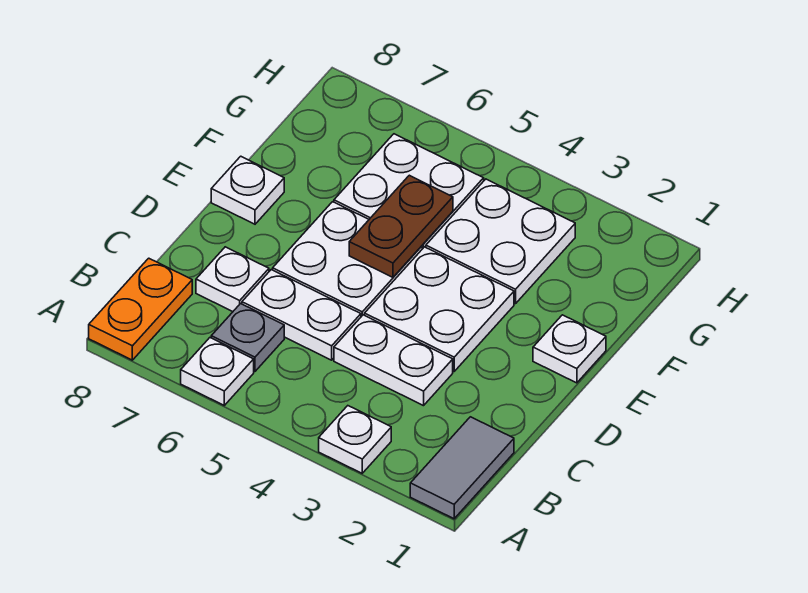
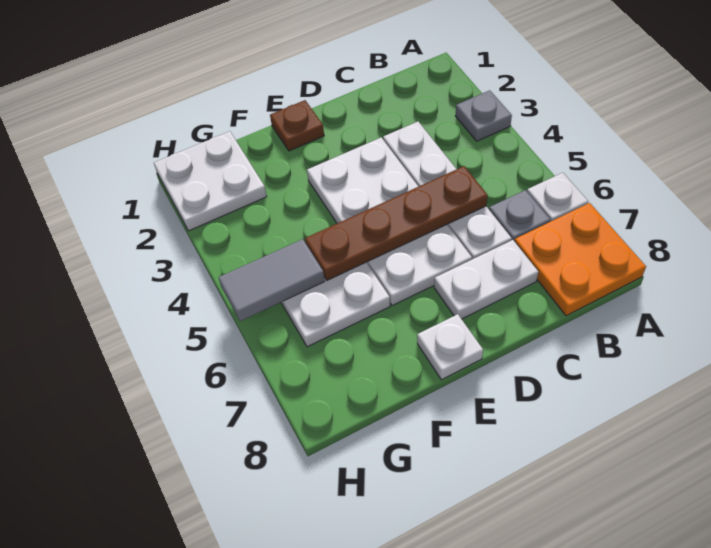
grey tile A1:B1 level 1 -> grey tile G5:H5 level 2
white plate A3 level 1 -> grey plate A3 level 1
orange plate A8:B8 level 1 -> orange plate A7:B8 level 1
white plate C7 level 1 -> white plate C7:D7 level 1
white plate E1 level 1 -> brown plate E1 level 1
brown plate E5:F5 level 2 -> brown plate C5:F5 level 2
white plate F3:G4 level 1 -> white plate G1:H2 level 1

